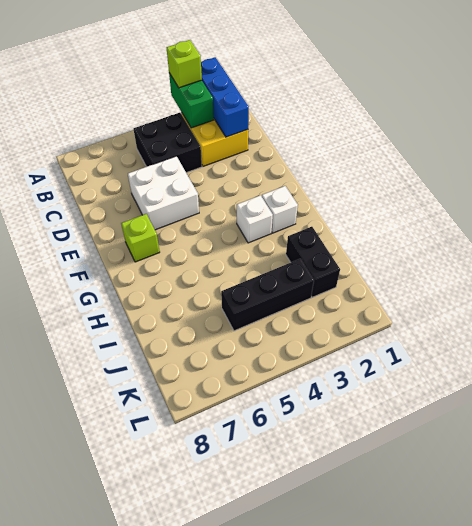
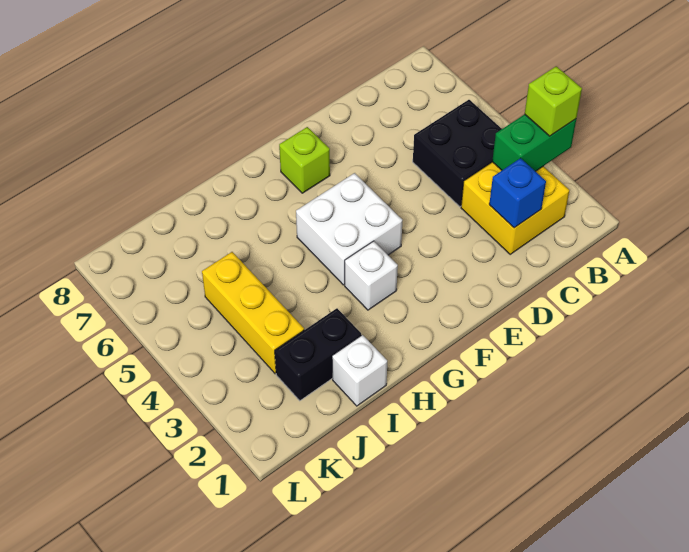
blue brick A2:C2 level 2 -> blue brick C2 level 2
white brick D5:E6 level 1 -> white brick F4:G5 level 1
white brick G2 level 1 -> white brick I1 level 1
black brick J3:J5 level 1 -> yellow brick J3:J5 level 1

